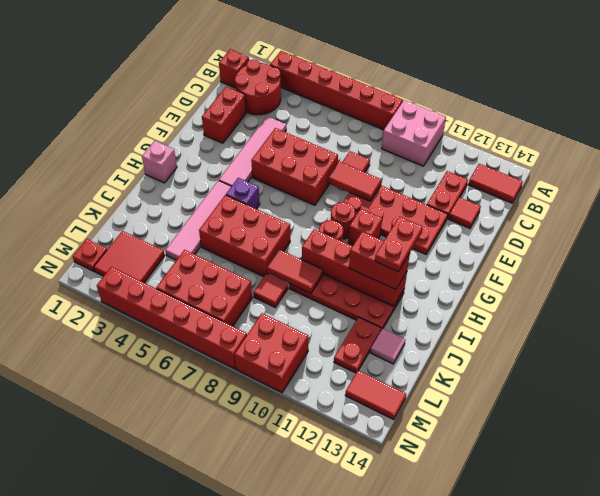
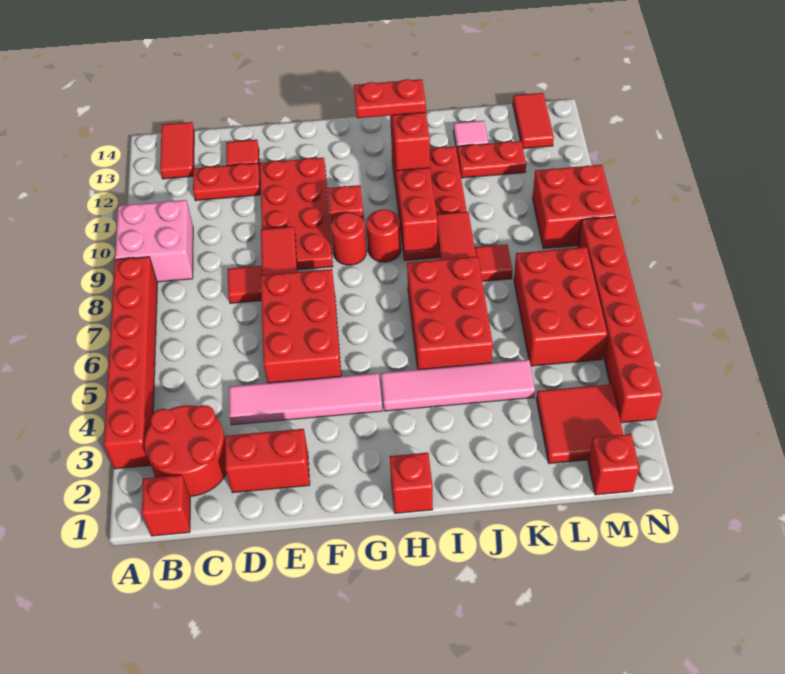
pink brick H1 level 1 -> red brick H1 level 1
purple brick H5 level 1 -> none
red plate M1 level 1 -> red brick M1 level 1

